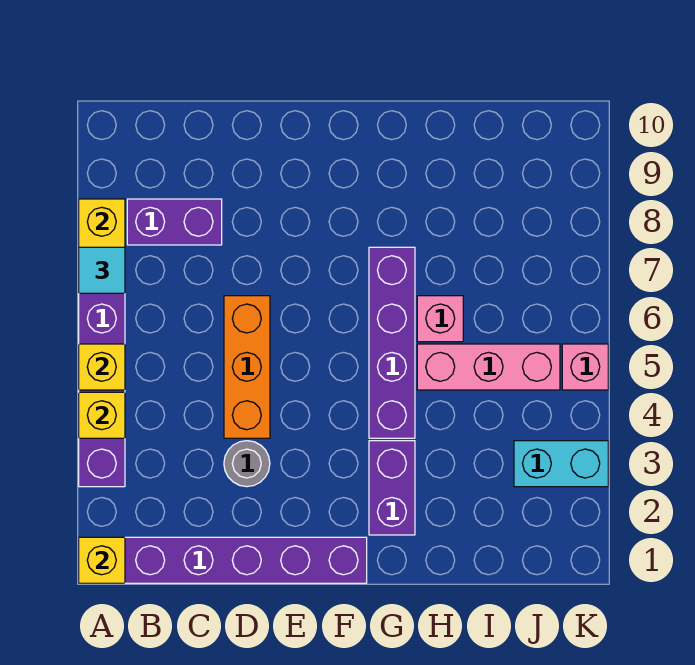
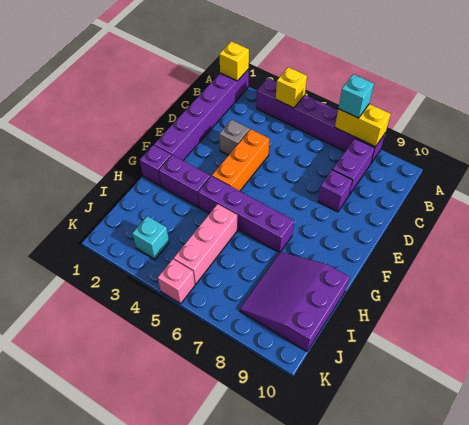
yellow brick A5 level 2 -> none
cyan tile A7 level 3 -> cyan brick A7 level 3
grey round brick D3 level 1 -> grey brick D3 level 1
orange brick D4:D6 level 1 -> orange brick D4:F4 level 1
none -> purple brick D8 level 1
none -> purple brick G1 level 1
pink brick H6 level 1 -> none
none -> purple slope H8:J10 level 1 top 10
cyan brick J3:K3 level 1 -> cyan brick J3 level 1

